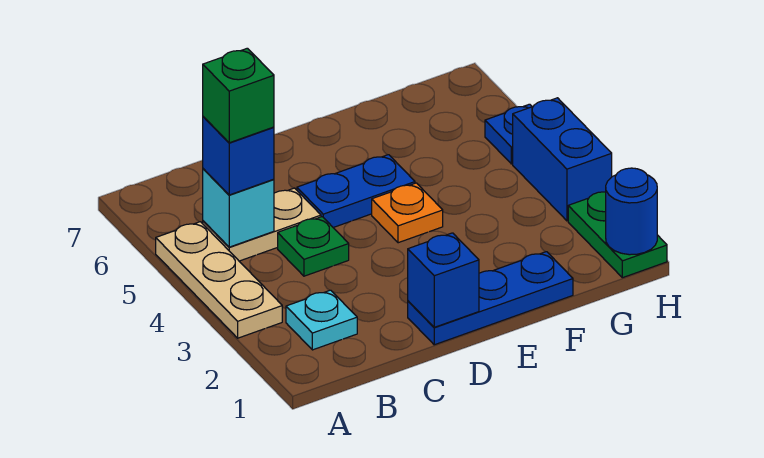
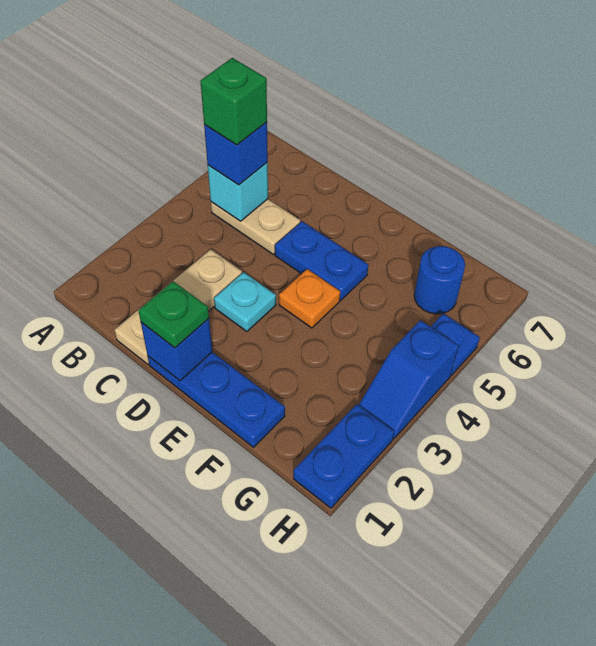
tan plate A3:A5 level 1 -> tan plate C1:C3 level 1
cyan plate B2 level 1 -> cyan plate D3 level 1
green plate C4 level 1 -> green plate D1 level 3
green plate H1:H2 level 1 -> blue plate H1:H2 level 1
blue round brick H1 level 2 -> blue round brick G6 level 1
blue brick H3:H4 level 1 -> blue slope H3:H4 level 1 top 4

